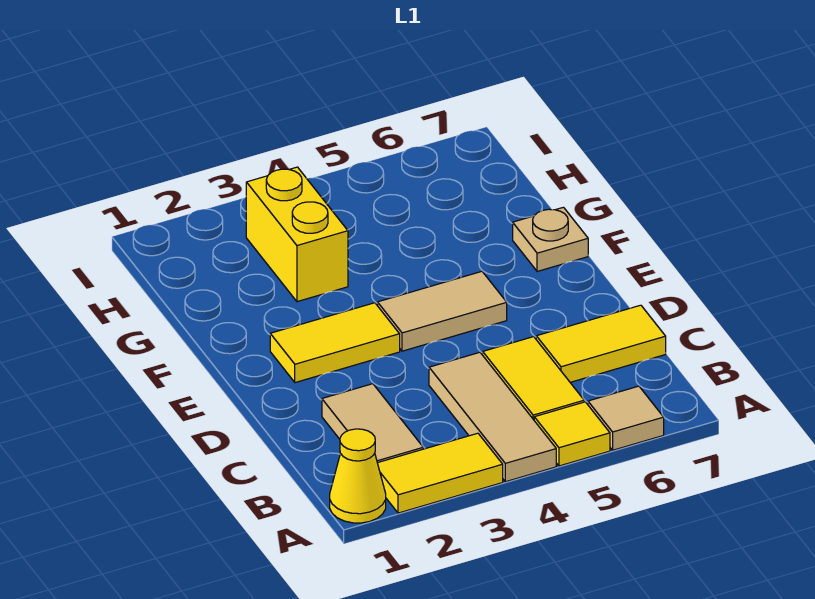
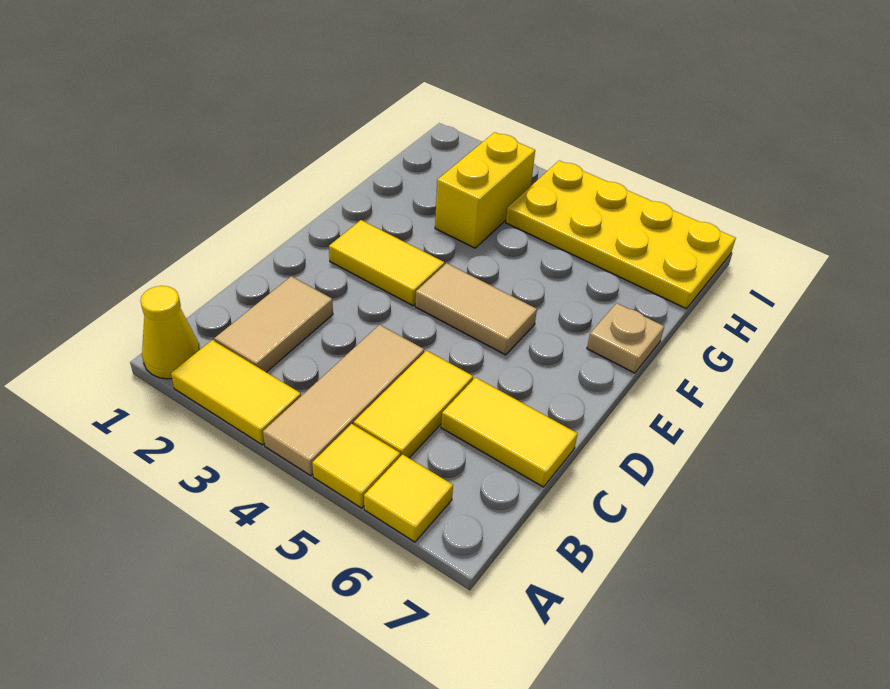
tan tile A6 level 1 -> yellow tile A6 level 1
none -> yellow plate H4:I7 level 1

